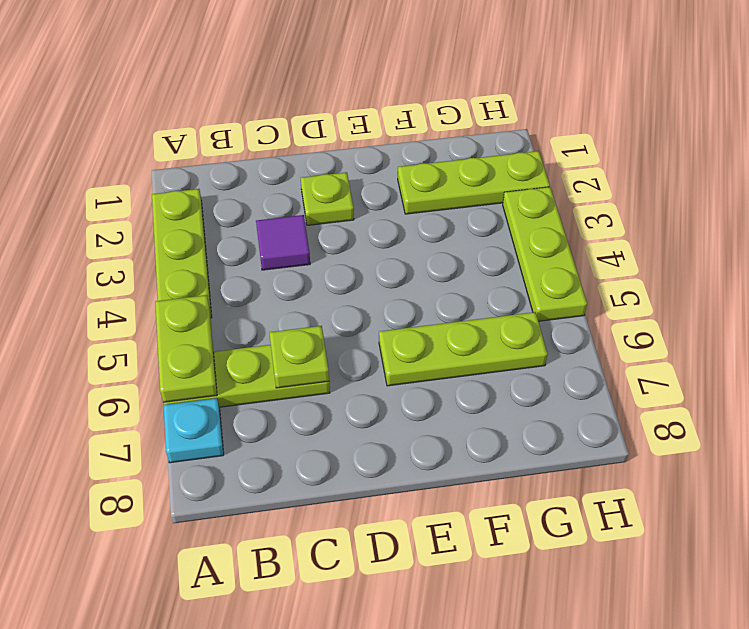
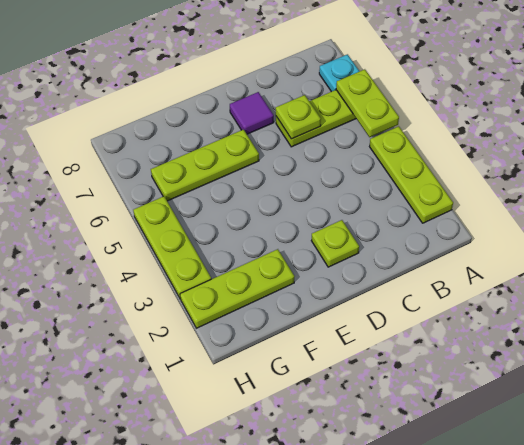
purple tile C3 level 1 -> purple tile D7 level 1

